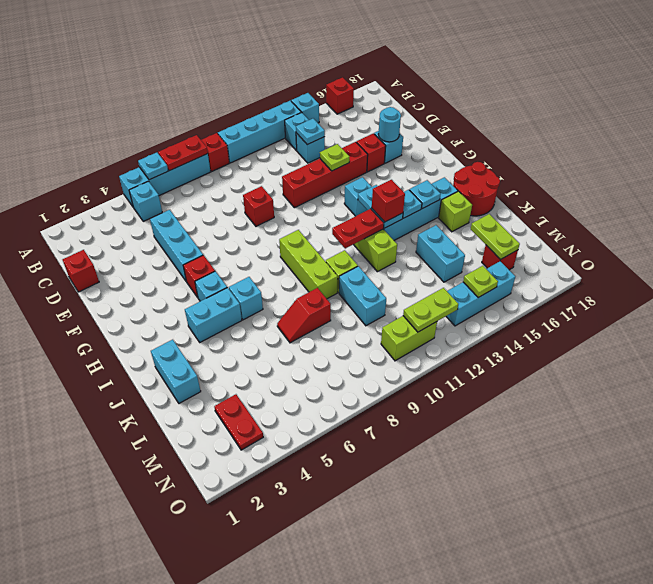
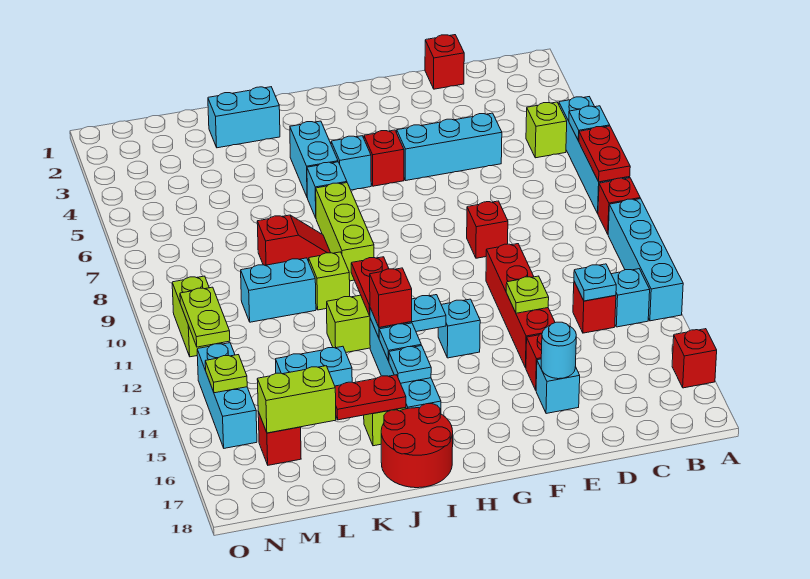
cyan brick A14 level 1 -> none
cyan brick B5 level 1 -> lime brick B5 level 1
cyan brick C13 level 1 -> red brick C13 level 1
lime brick H9:J9 level 1 -> lime brick I7:I9 level 1
red slope K7:K8 level 1 top 8 -> red slope J8:K8 level 1 top K
lime plate L16:M16 level 2 -> lime brick L16:M16 level 2
red plate M3:N3 level 1 -> red plate J16:K16 level 2

